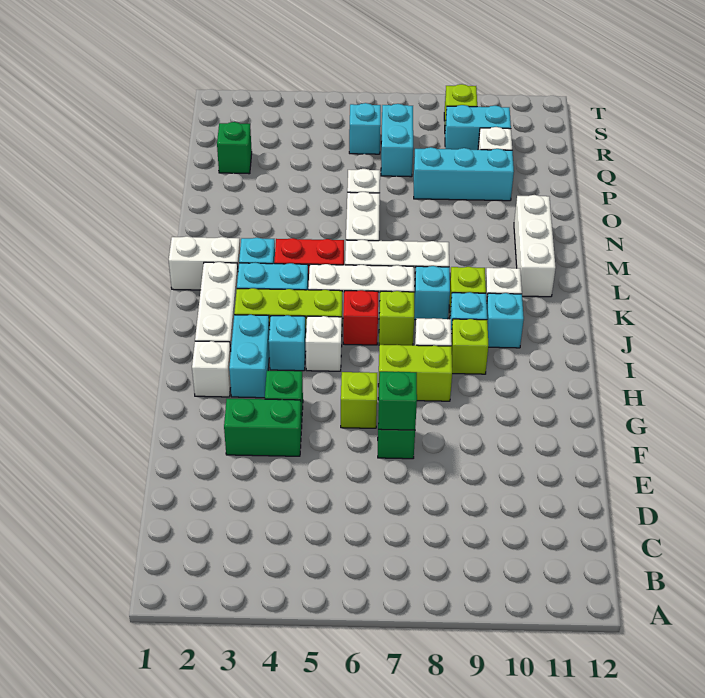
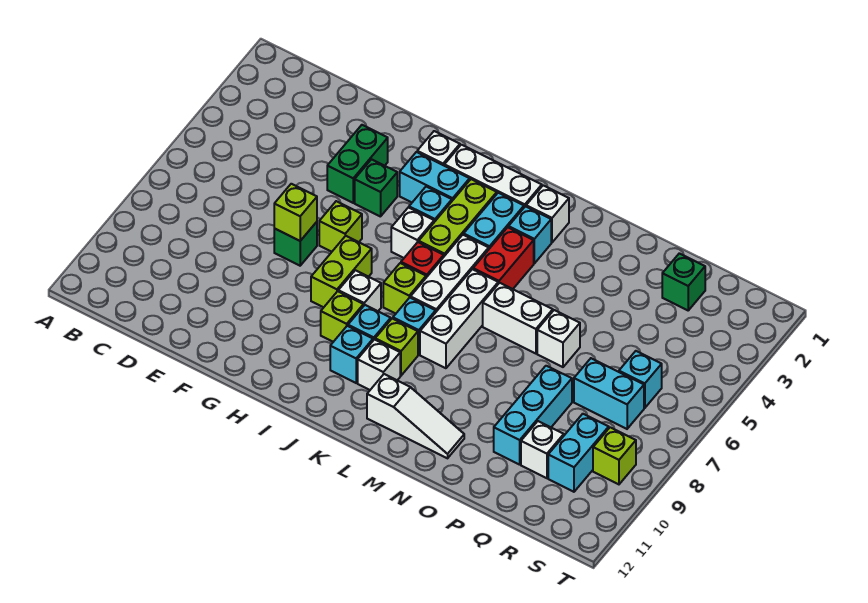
green brick F7 level 2 -> lime brick F7 level 2
white brick L1:L2 level 1 -> white brick L2 level 1
white brick L11:N11 level 1 -> white slope L11:N11 level 1 top L

